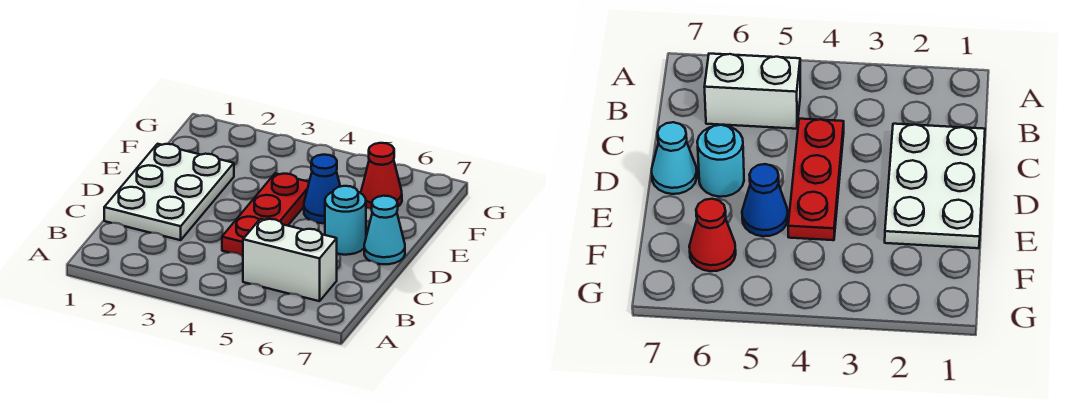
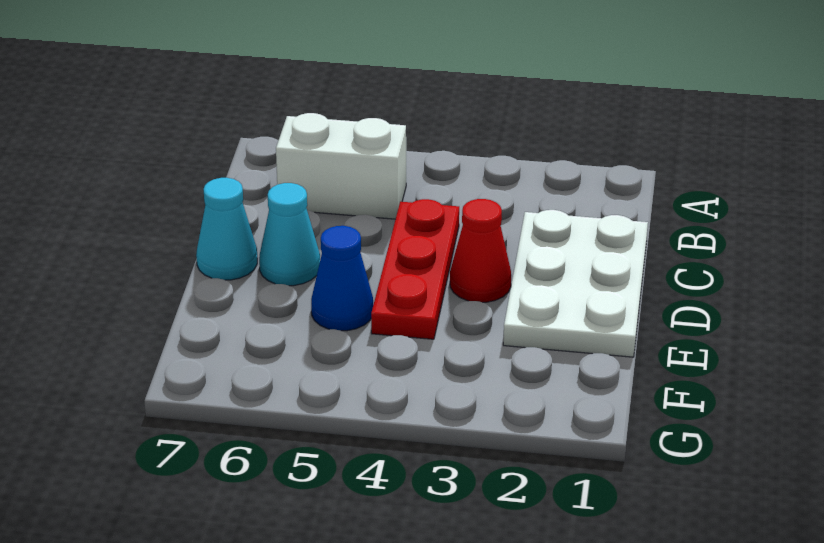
cyan round brick D6 level 1 -> cyan cone D6 level 1
red cone F6 level 1 -> red cone D3 level 1

